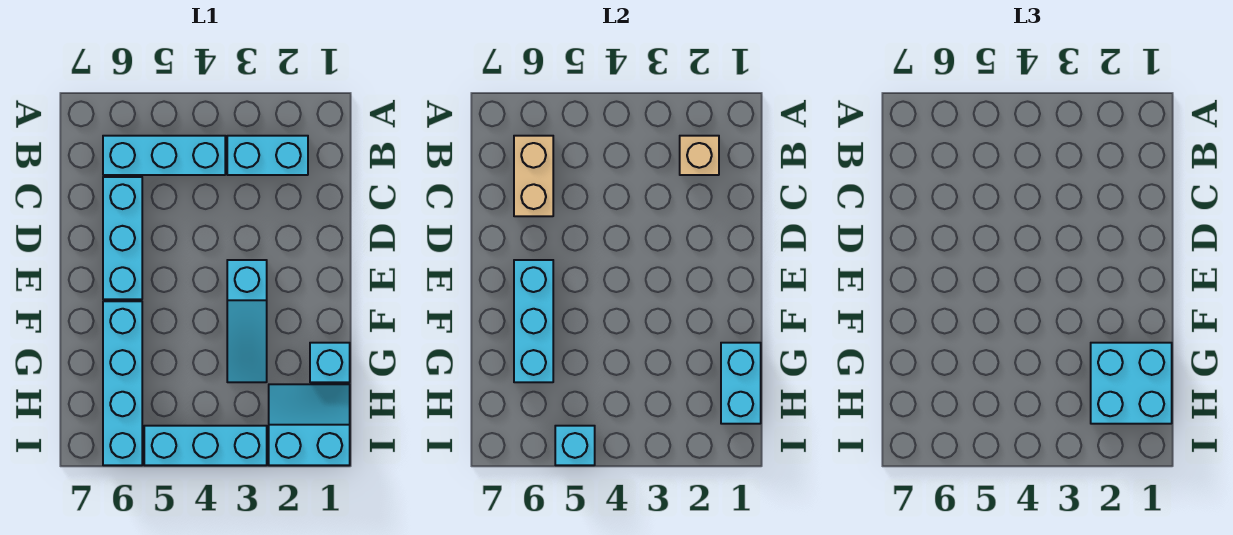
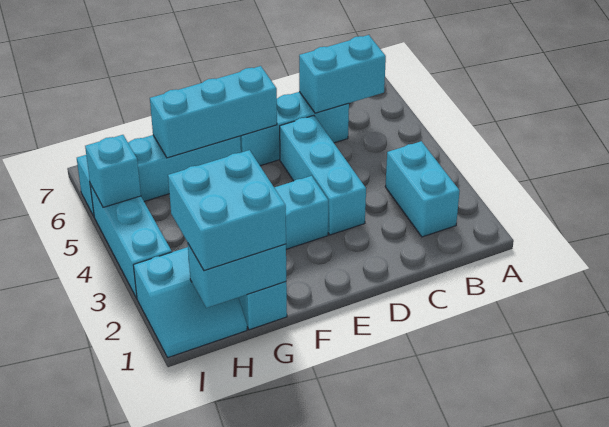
tan brick B2 level 2 -> none
cyan brick B4:B6 level 1 -> cyan brick D3:D5 level 1
tan brick B6:C6 level 2 -> cyan brick B6:C6 level 2
cyan slope H1:I2 level 1 top I -> cyan slope H1:I2 level 1 top 2

